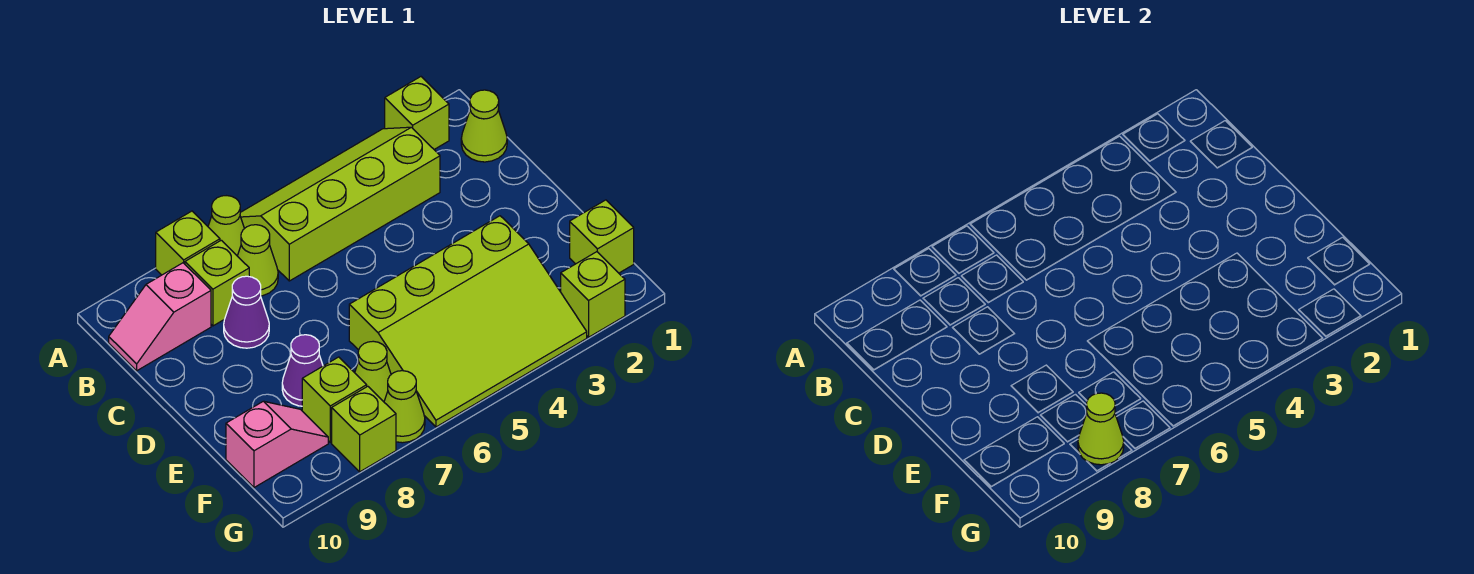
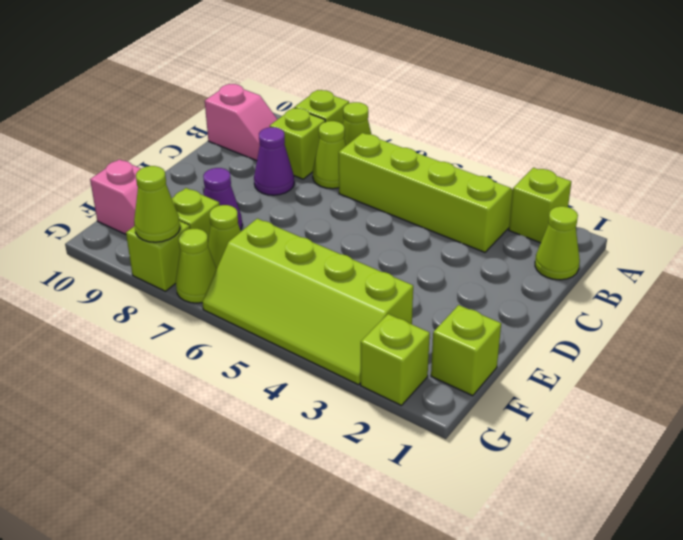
pink slope B9:B10 level 1 top 9 -> pink slope B9:B10 level 1 top 10
lime slope E3:G6 level 1 top E -> lime slope F3:G6 level 1 top F

